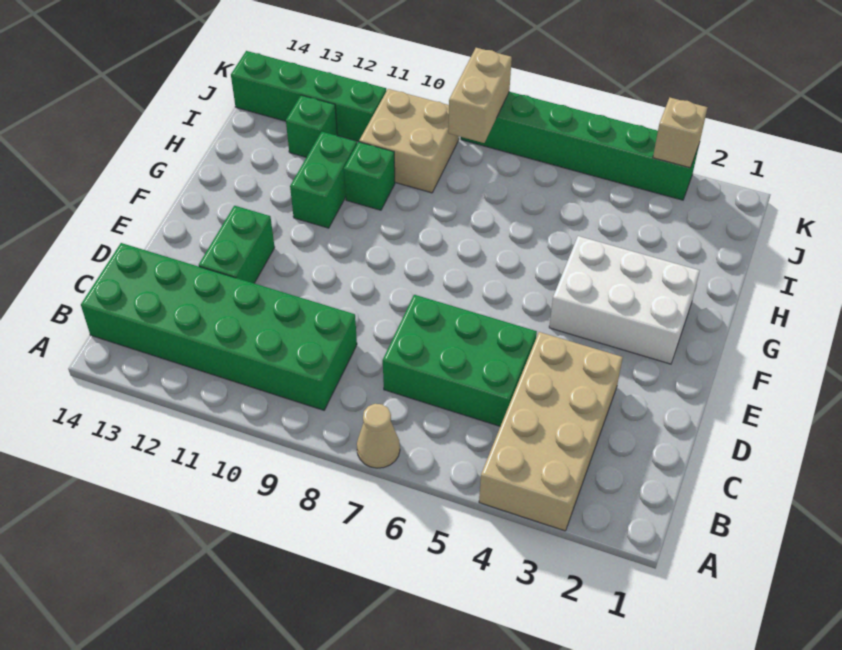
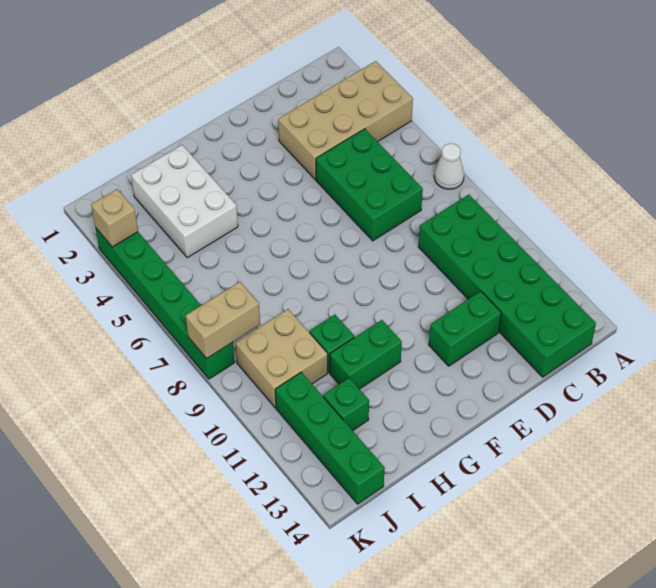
tan cone A7 level 1 -> white cone A7 level 1
white brick F2:G4 level 1 -> white brick H2:I4 level 1

